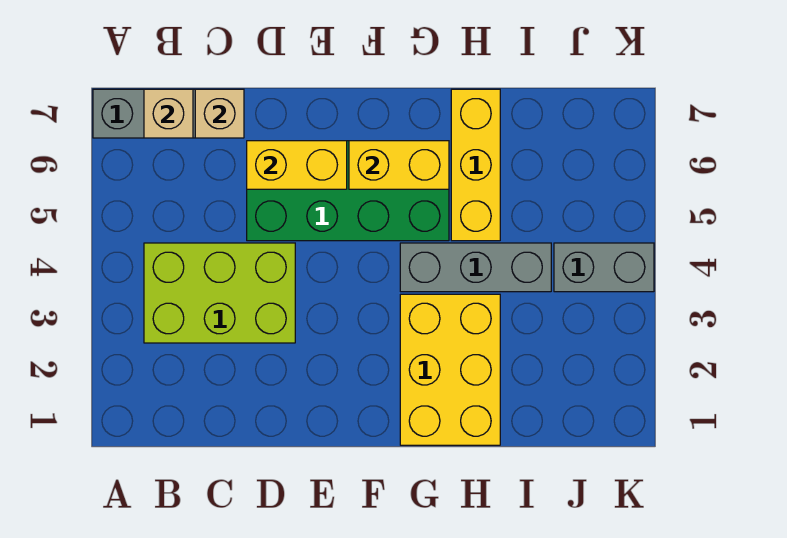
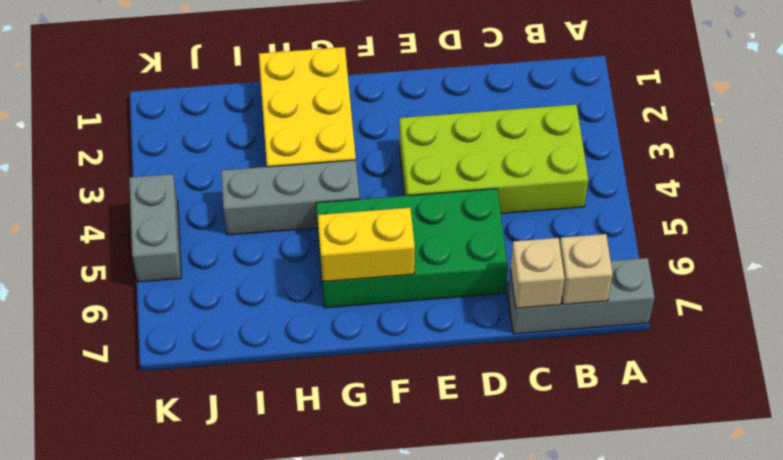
lime brick B3:D4 level 1 -> lime brick B3:E4 level 1
yellow brick D6:E6 level 2 -> none
yellow brick H5:H7 level 1 -> none
grey brick J4:K4 level 1 -> grey brick K4:K5 level 1

